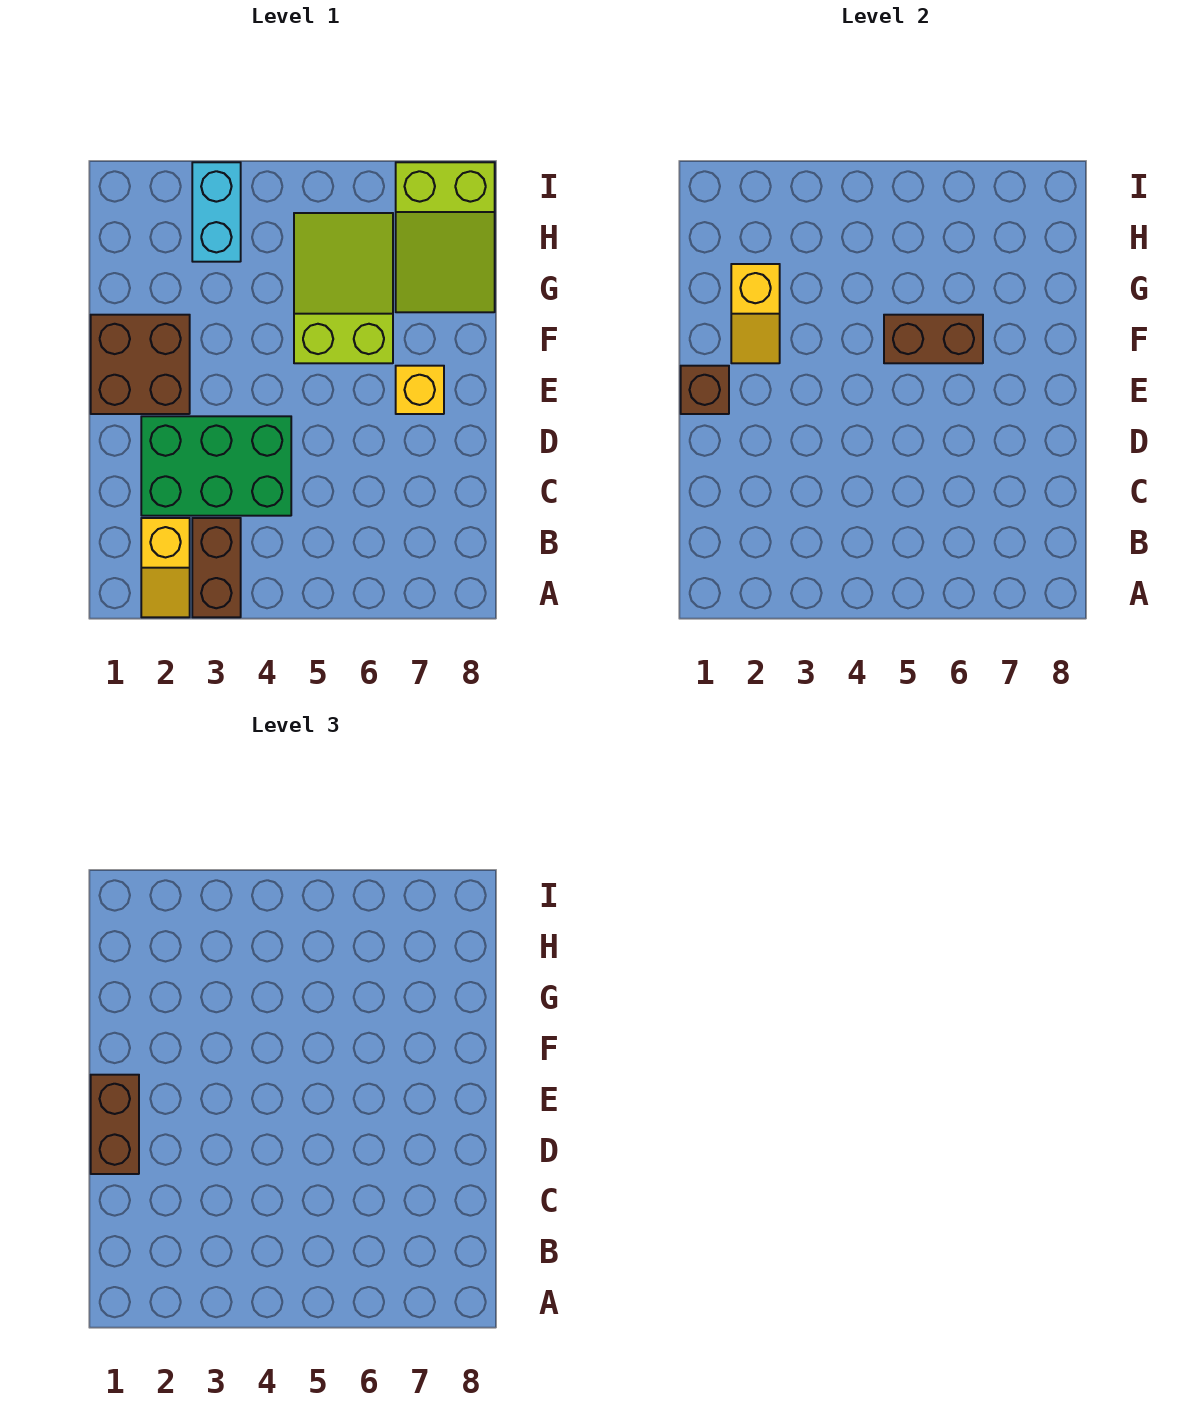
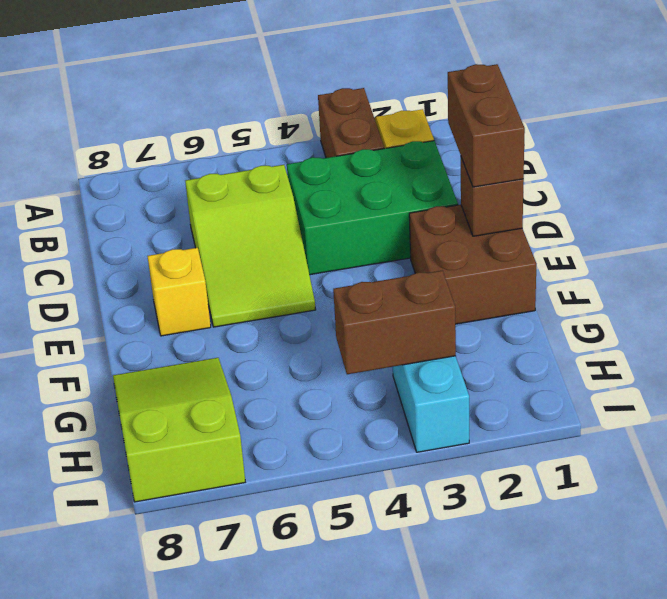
yellow slope F2:G2 level 2 top G -> none
lime slope F5:H6 level 1 top F -> lime slope C5:E6 level 1 top C
brown brick F5:F6 level 2 -> brown brick H3:H4 level 2

